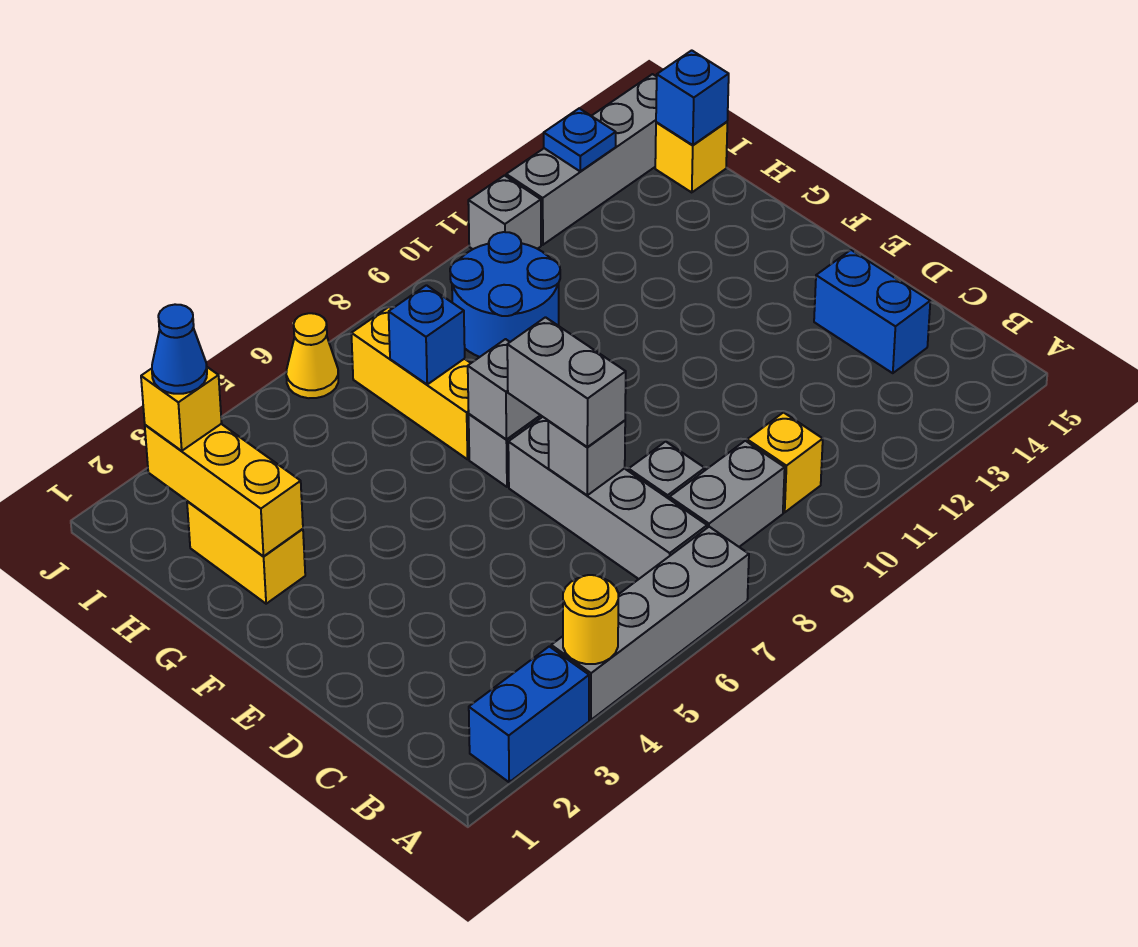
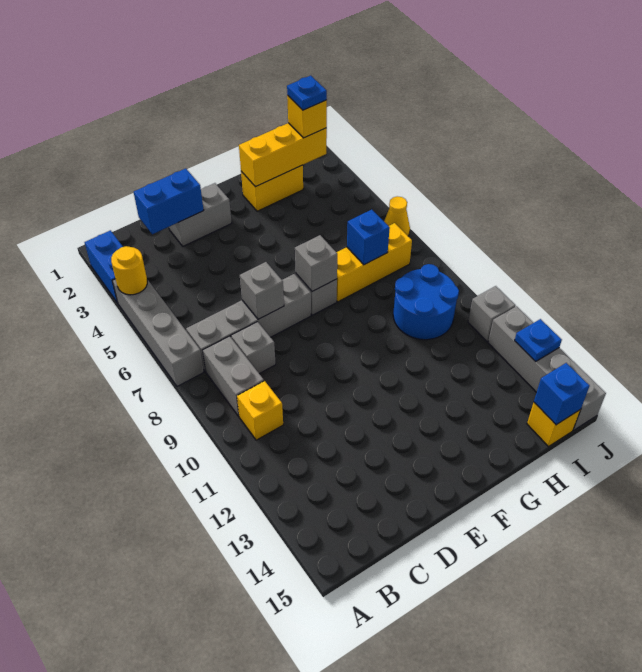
blue brick C14:D14 level 1 -> blue brick C2:D2 level 2
grey brick D7:E7 level 3 -> grey brick D2:E2 level 1
blue cone I2 level 4 -> blue plate I2 level 4

